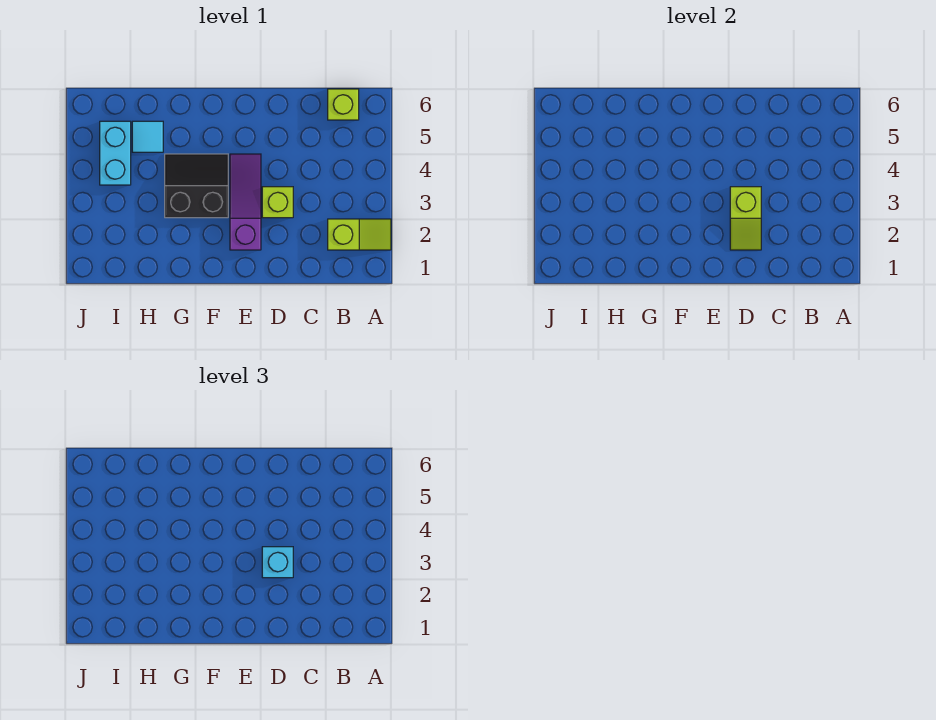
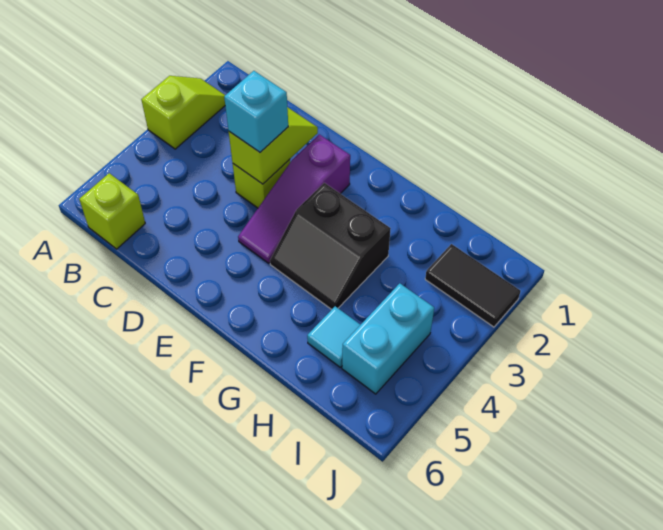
lime slope A2:B2 level 1 top B -> lime slope A2:A3 level 1 top 3
none -> black tile I2:J2 level 1

